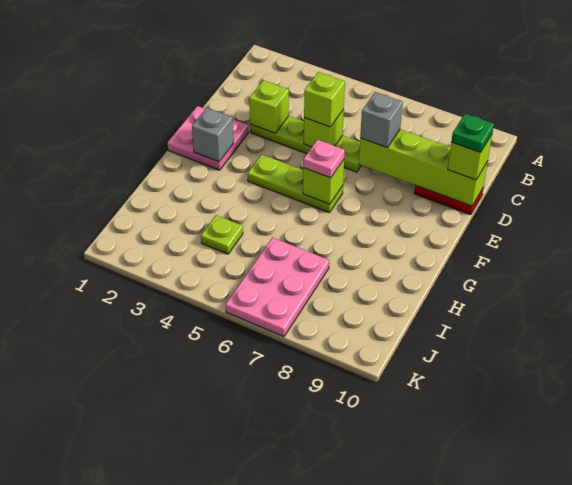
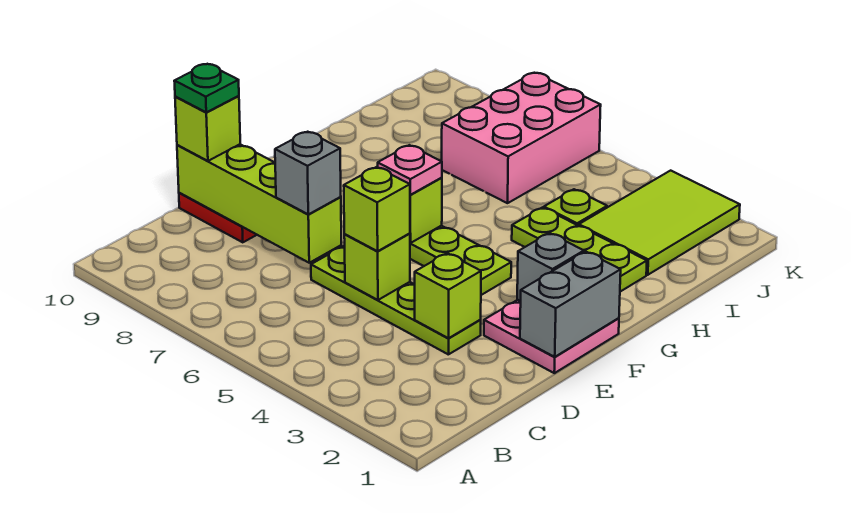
none -> grey brick E1:F1 level 2
none -> lime plate H2:H4 level 1
none -> lime tile I2:K3 level 1
pink plate I6:K7 level 1 -> pink brick I6:K7 level 1

